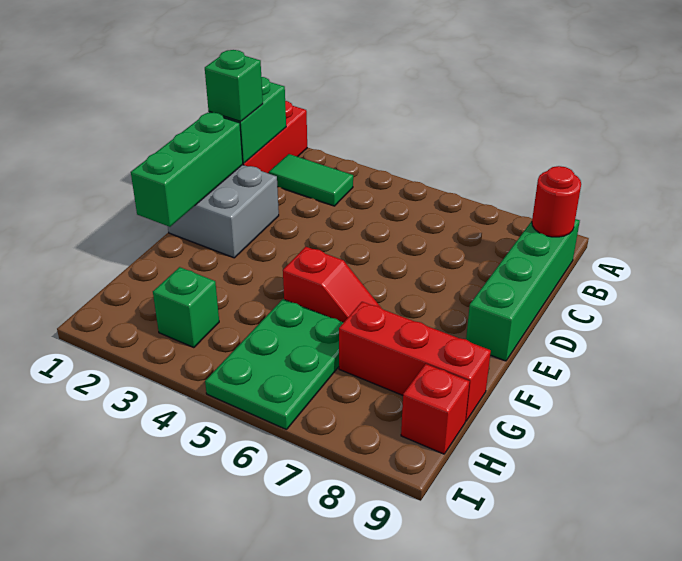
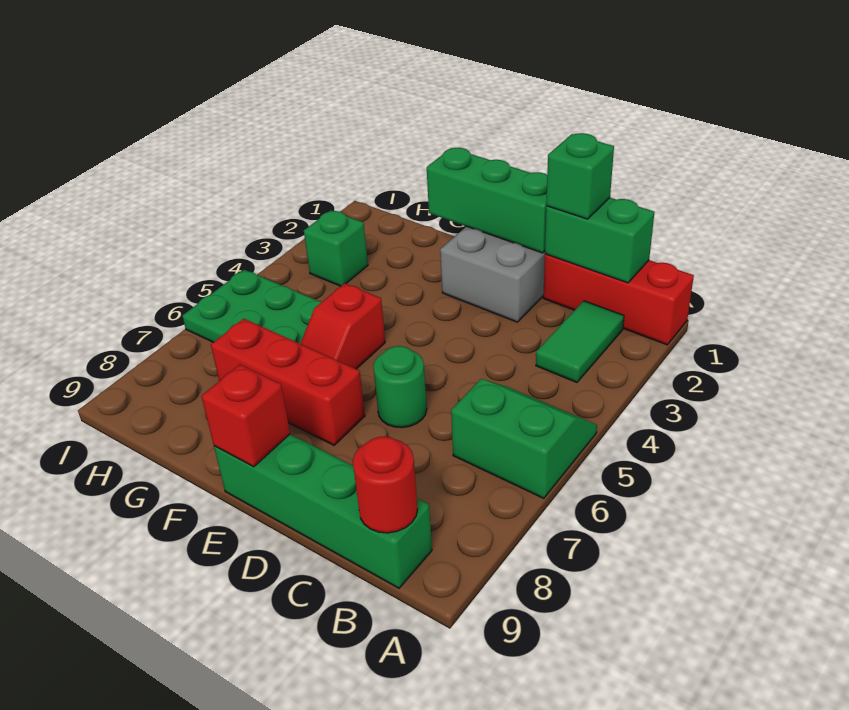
none -> green slope A5:B6 level 1 top 6
none -> green round brick D6 level 1
red brick G7:G9 level 1 -> red brick E7:G7 level 1
red brick H9 level 1 -> red brick E9 level 2

